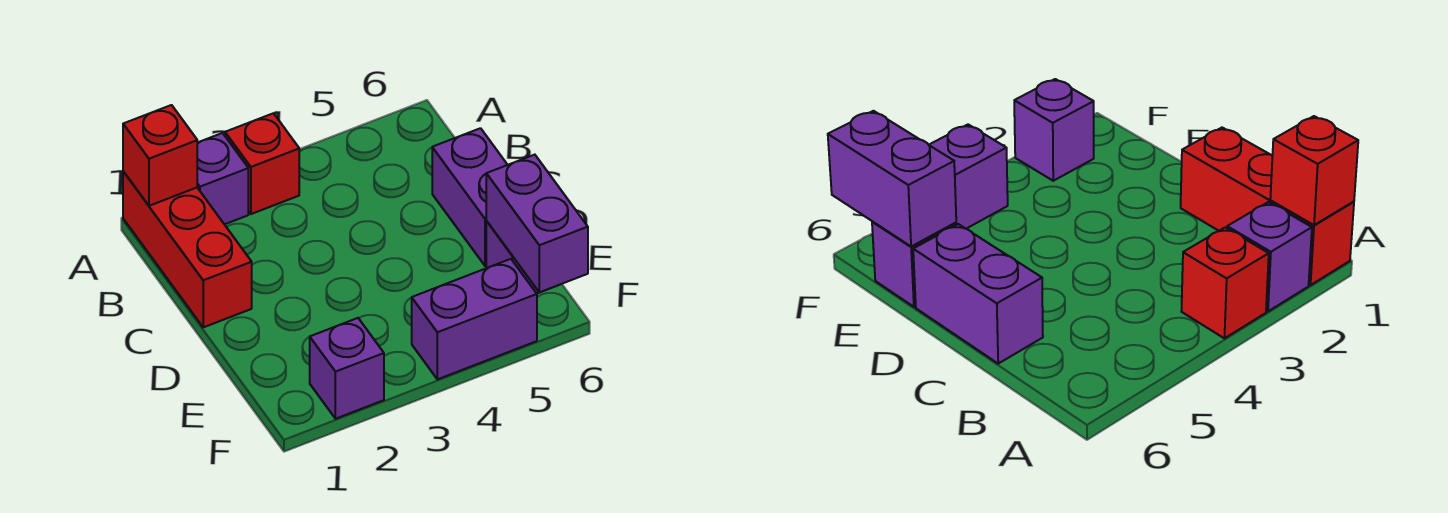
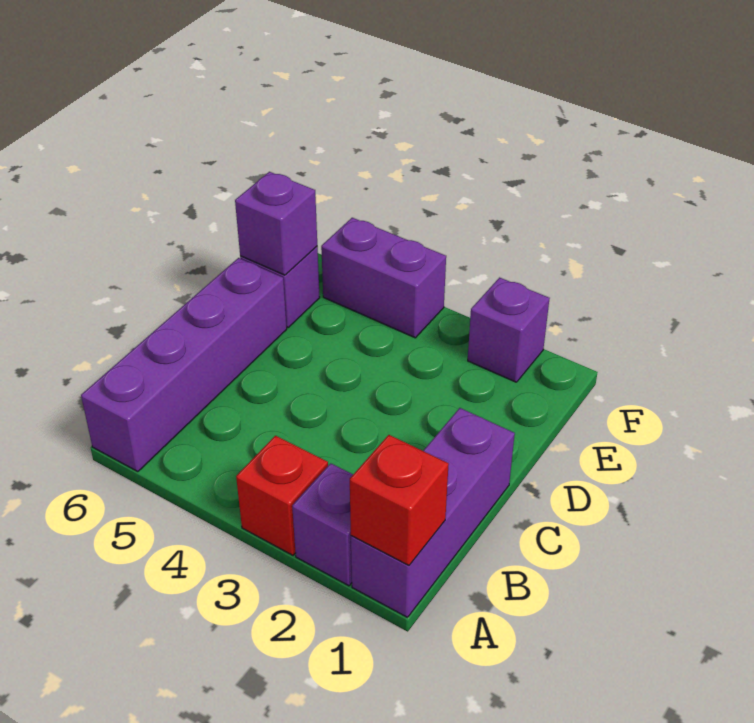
red brick A1:C1 level 1 -> purple brick A1:C1 level 1
purple brick C6:D6 level 1 -> purple brick A6:D6 level 1
purple brick E6:F6 level 2 -> purple brick E6 level 2

